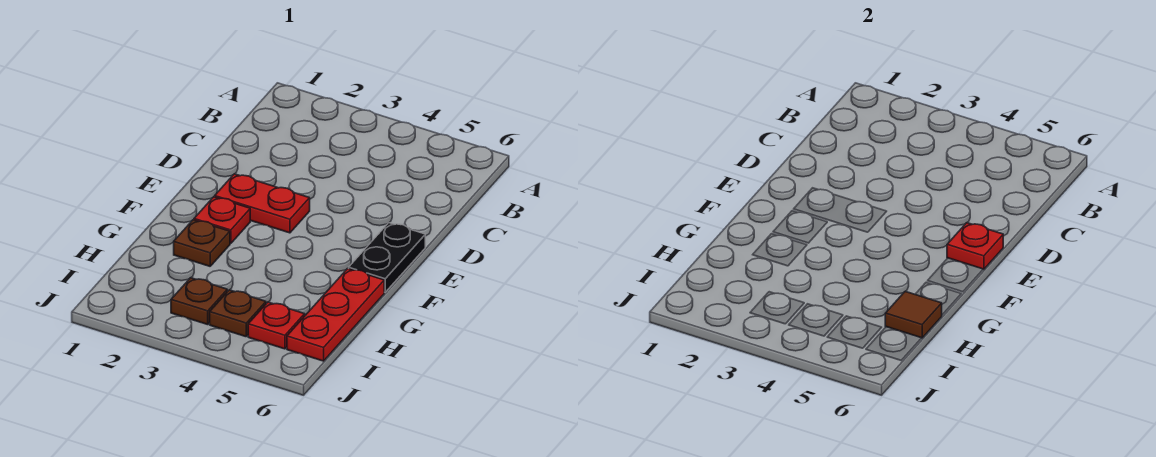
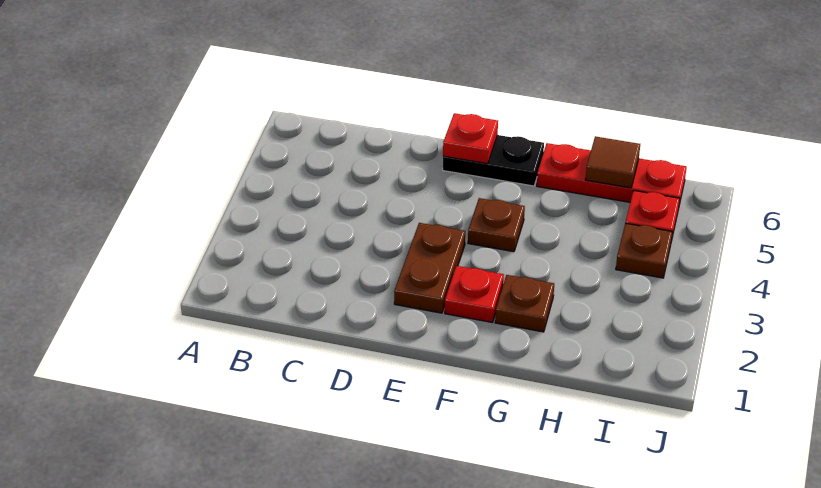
red plate E2:E3 level 1 -> brown plate E2:E3 level 1
brown plate I3 level 1 -> brown plate F4 level 1

